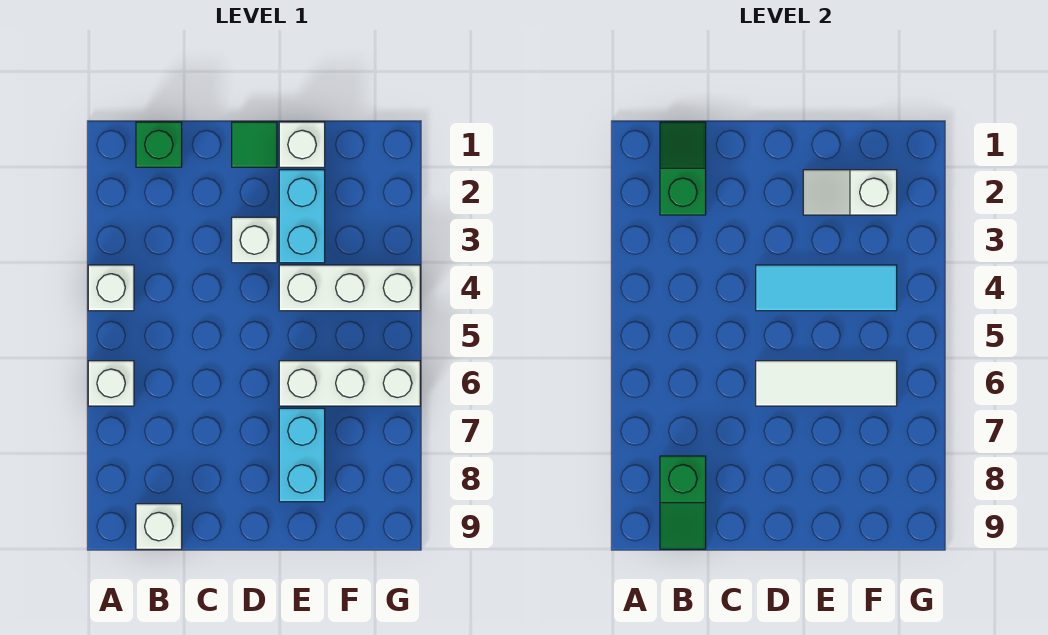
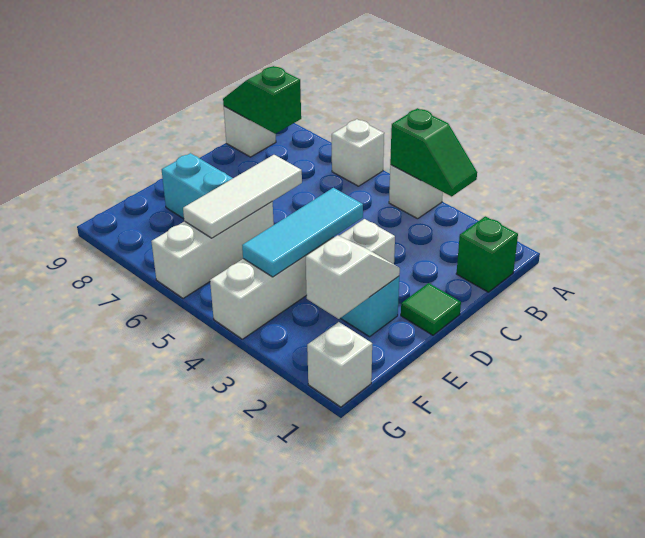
green slope B1:B2 level 2 top 2 -> green slope A3:A4 level 2 top 4
white brick E1 level 1 -> white brick G1 level 1

